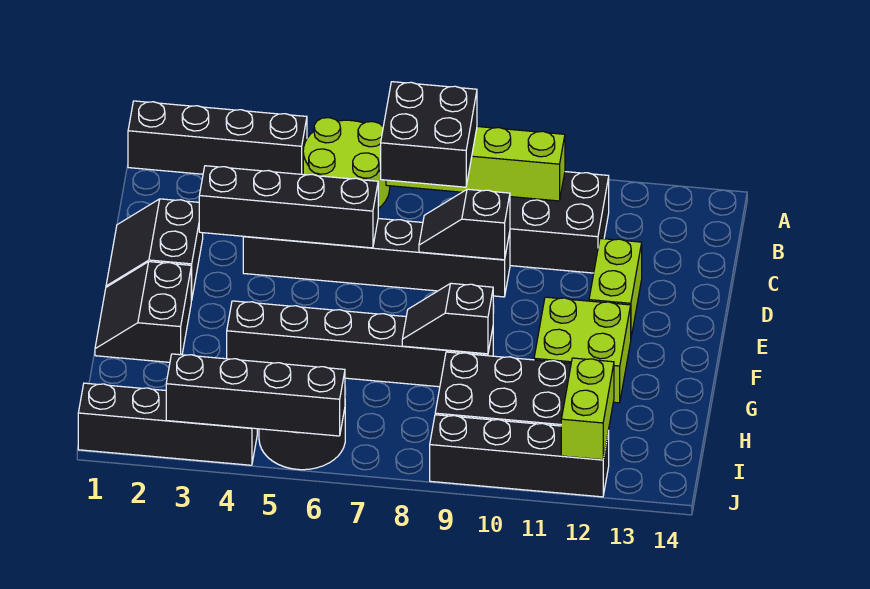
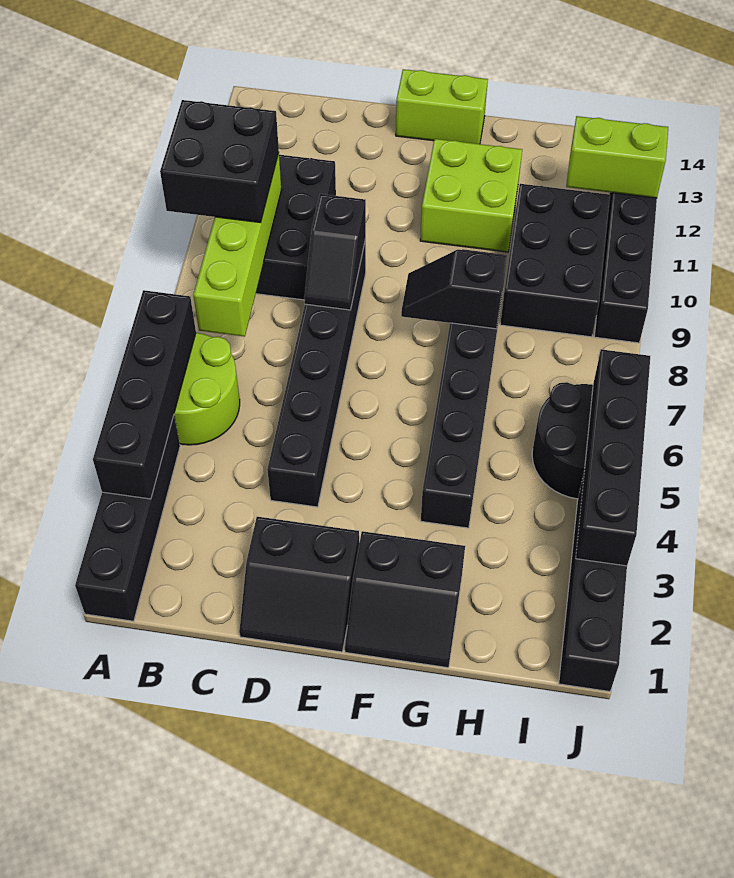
black brick B7:C8 level 3 -> black brick A9:B10 level 3
black brick D3:D6 level 2 -> black brick A3:A6 level 2
lime brick D12:E12 level 1 -> lime brick E14:F14 level 1
black slope G8:G9 level 2 top 9 -> black slope F8:G8 level 2 top G

